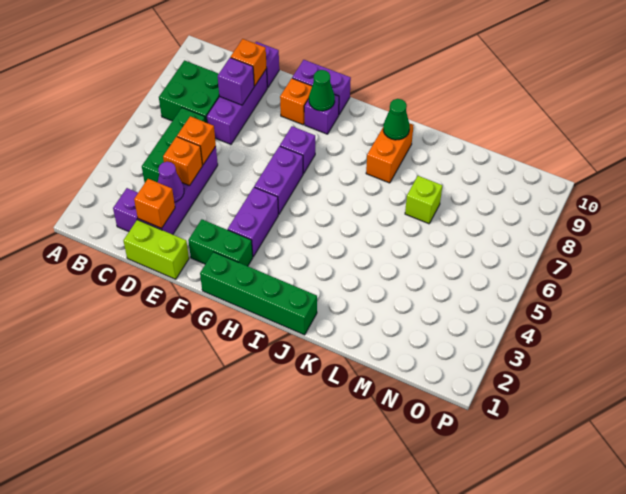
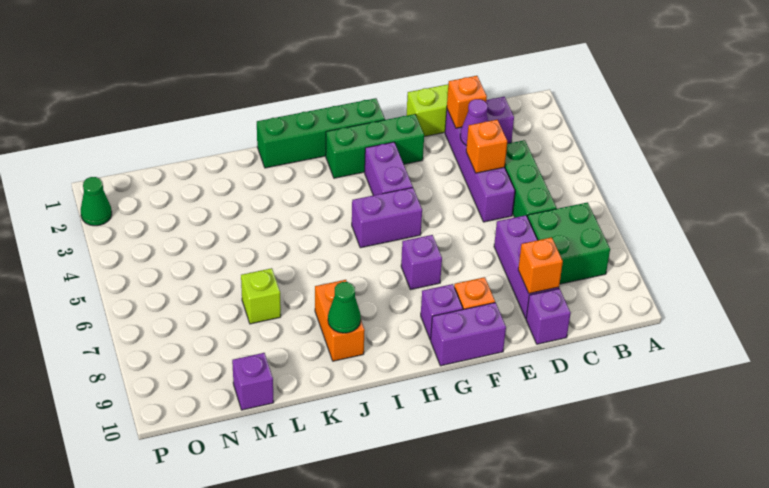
orange brick D5 level 2 -> none
purple brick D8 level 2 -> purple brick M10 level 1
green brick F2:G2 level 1 -> green brick F2:H2 level 1
purple brick G5:G6 level 1 -> purple brick G5:H5 level 1
green cone G9 level 2 -> green cone P2 level 1

